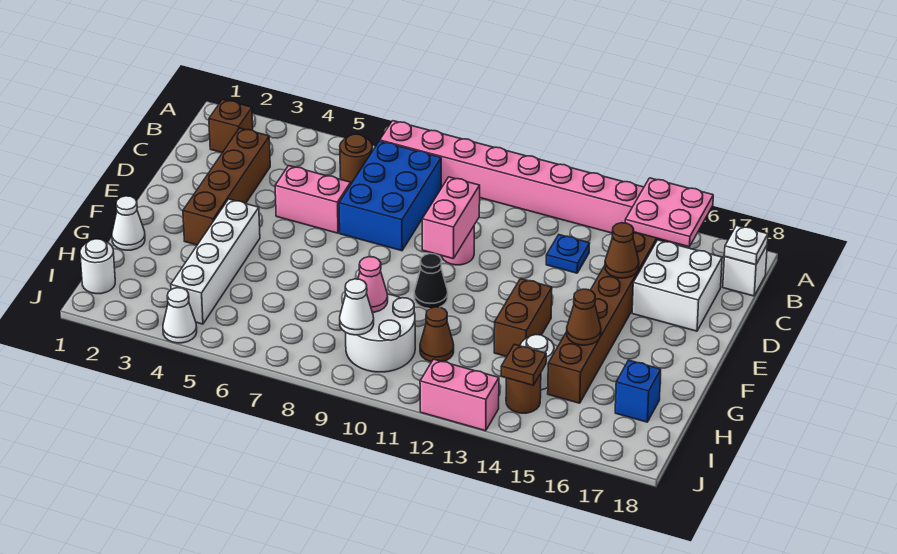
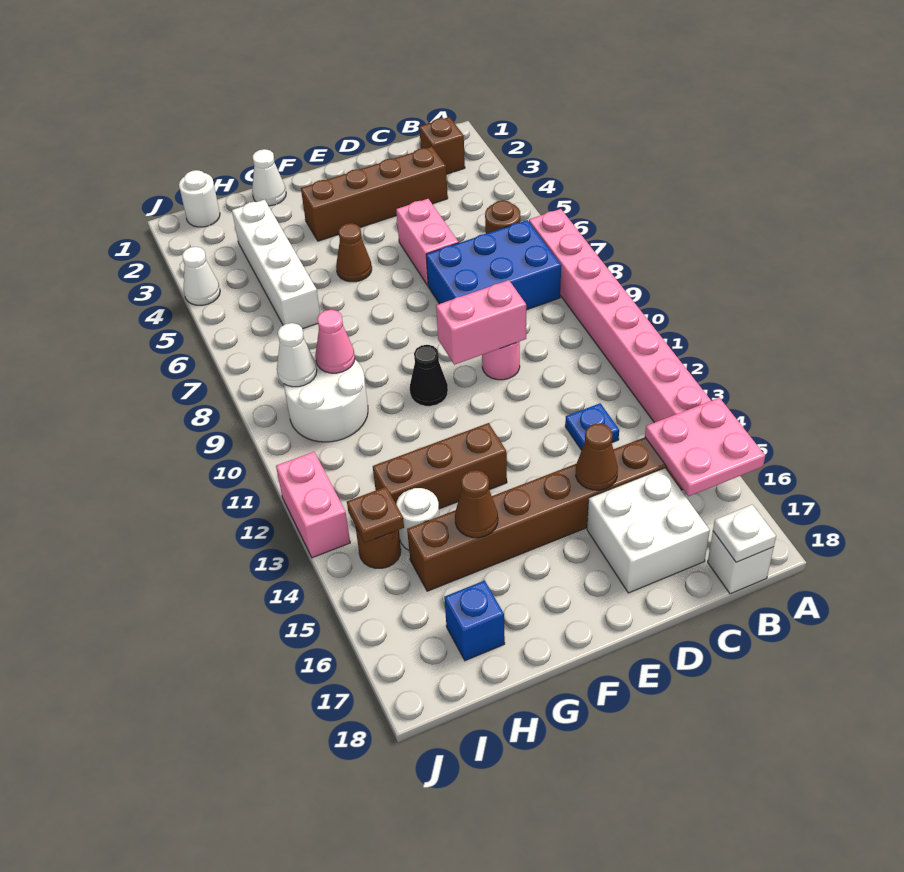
white brick F4:I4 level 1 -> white brick H3:H6 level 1
brown brick F13:G13 level 1 -> brown brick F13:H13 level 1
brown cone H11 level 1 -> brown cone F5 level 1

